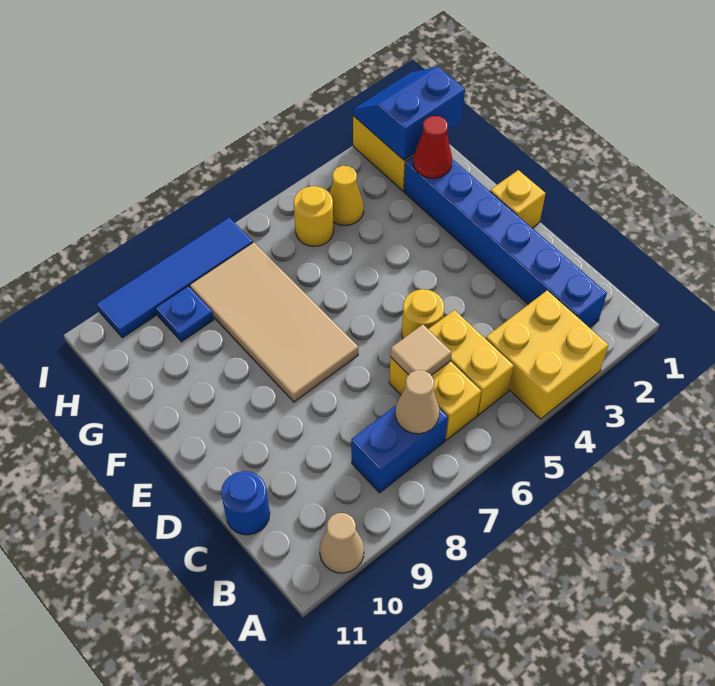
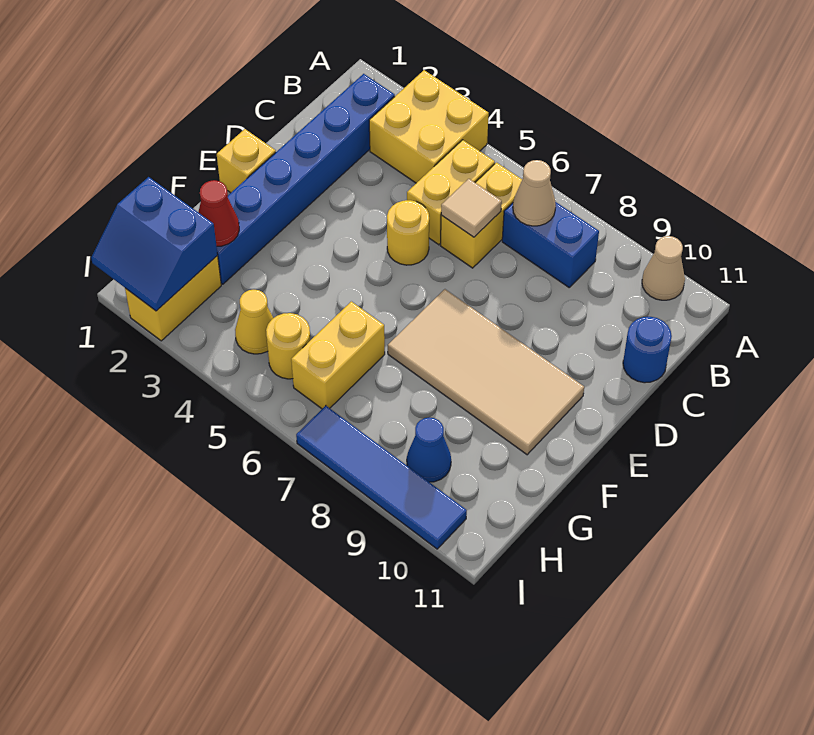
tan tile E7:H8 level 1 -> tan tile E7:F10 level 1
none -> yellow brick G6:H6 level 1
blue plate H9 level 1 -> blue cone H9 level 1

